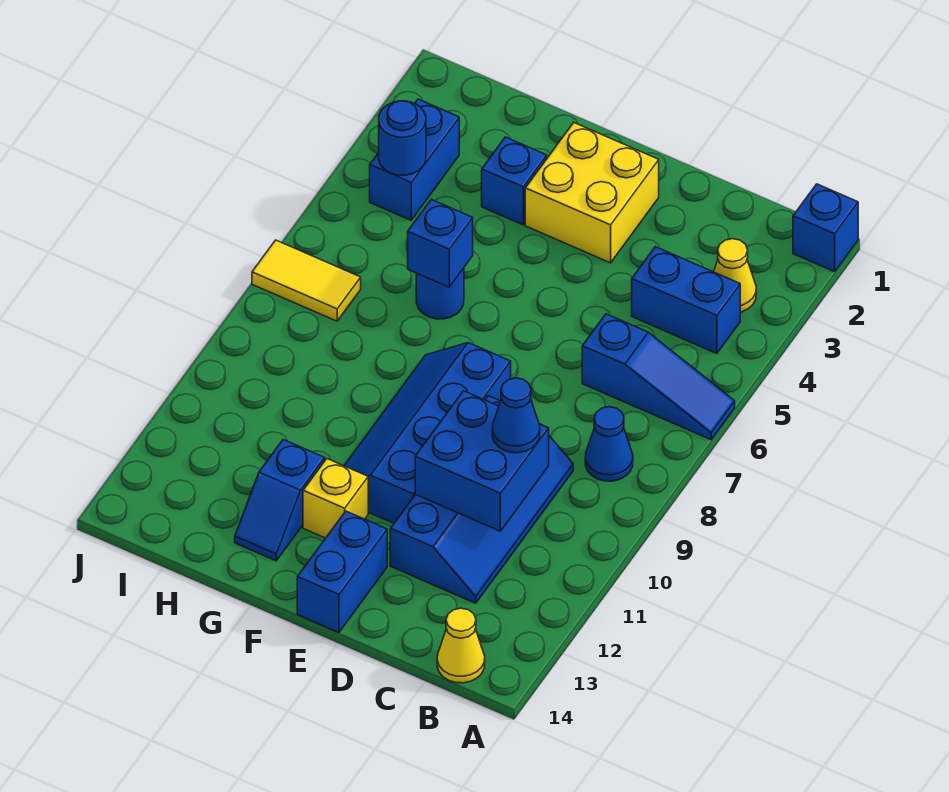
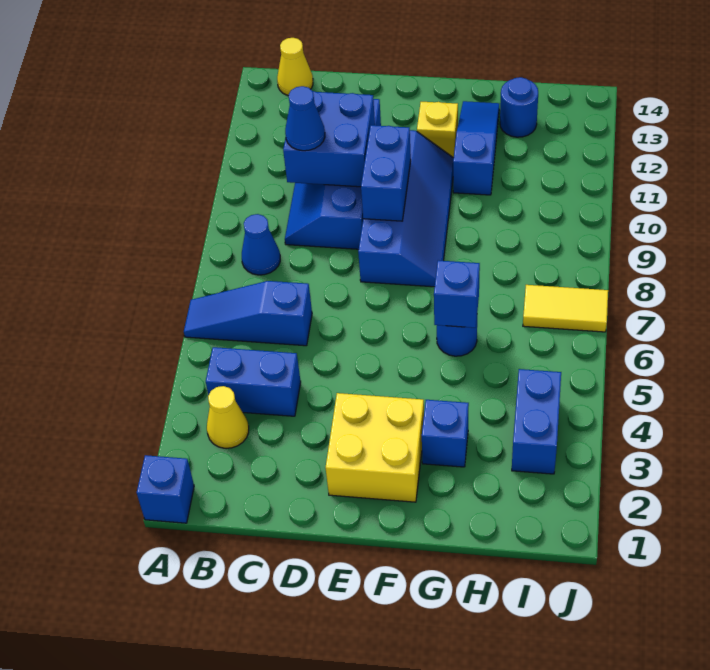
blue brick E13:E14 level 1 -> blue brick E9:E10 level 2
blue slope G12:G13 level 1 top 12 -> blue slope G11:G13 level 1 top 11
blue round brick I4 level 2 -> blue round brick H13 level 1

